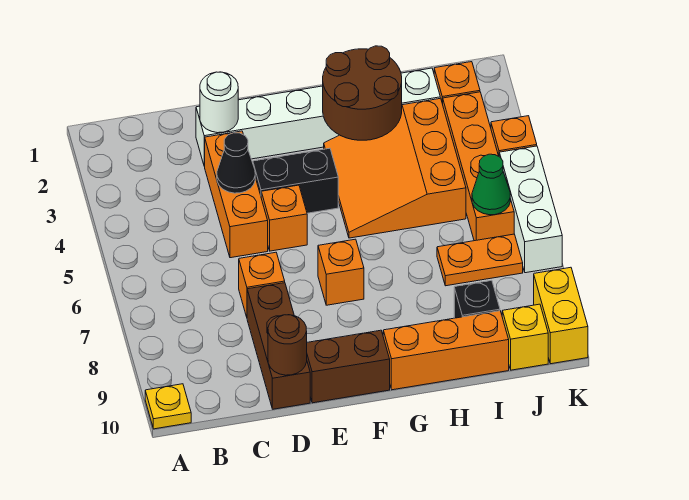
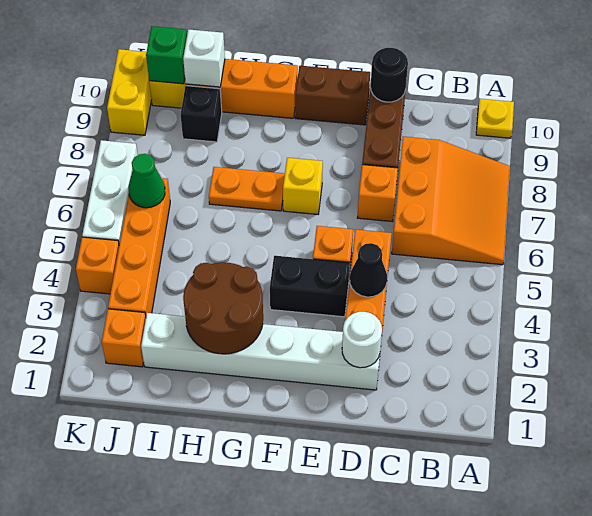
brown round brick D10 level 2 -> black round brick D10 level 2
orange brick F7 level 1 -> yellow brick F7 level 1
orange slope G3:I5 level 1 top I -> orange slope A6:C8 level 1 top C
orange plate I7:J7 level 1 -> orange plate G7:H7 level 1
none -> white brick I10 level 2
none -> green brick J10 level 2

